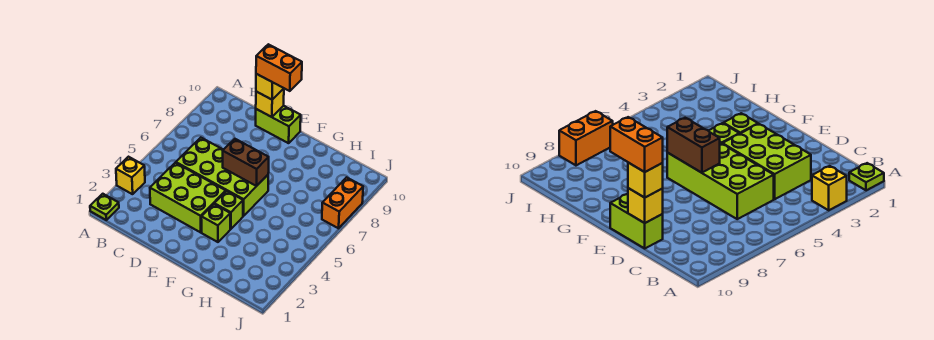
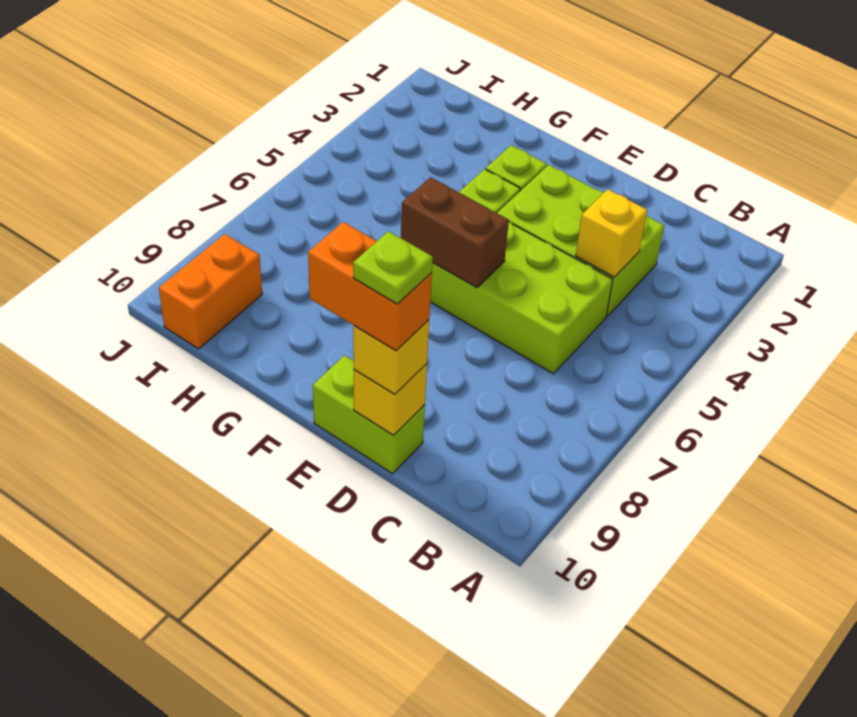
lime plate A1 level 1 -> lime plate D10 level 5
yellow brick A3 level 1 -> yellow brick C4 level 2
orange brick J7:J8 level 1 -> orange brick I9:I10 level 1

